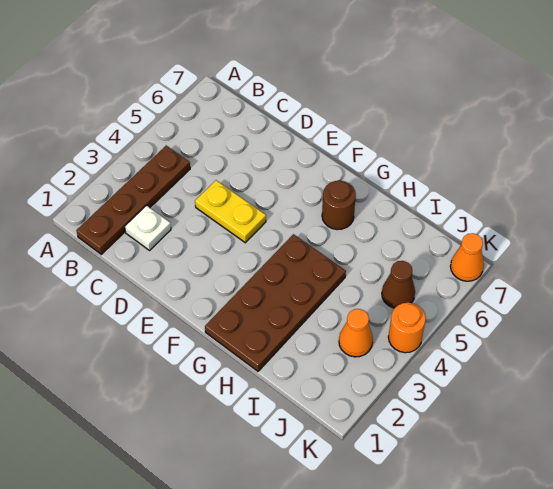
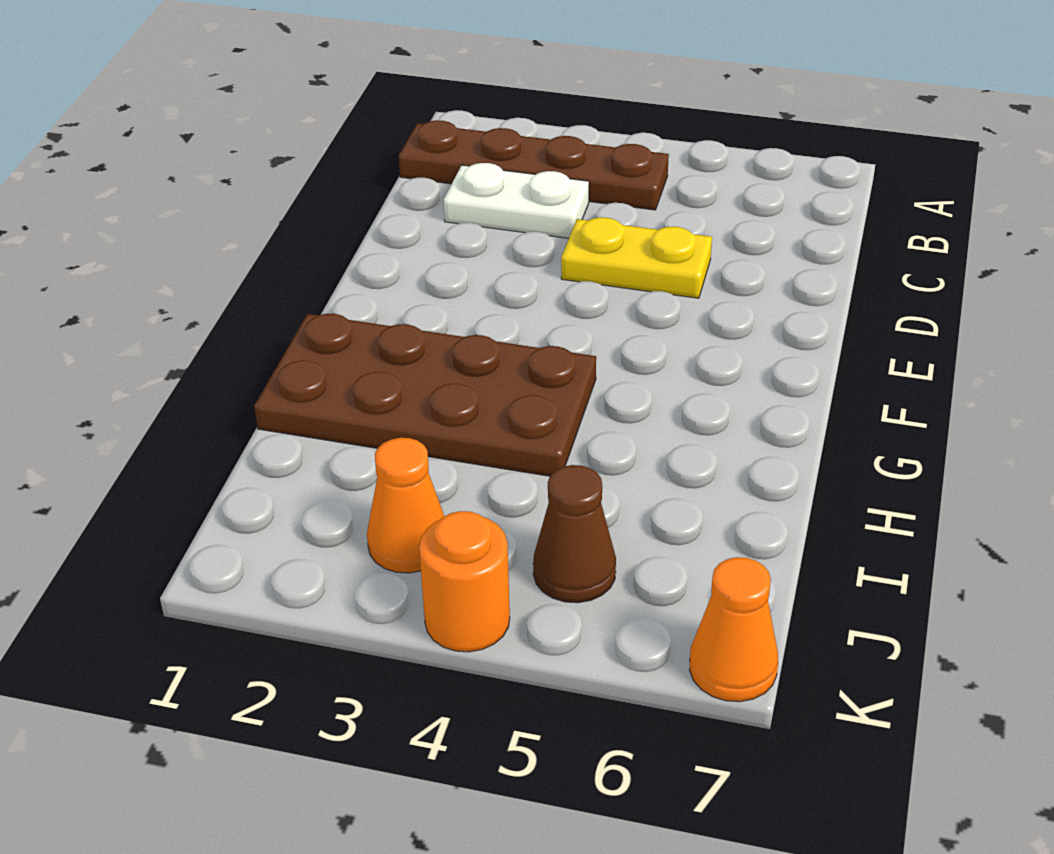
white plate C2 level 1 -> white plate C2:C3 level 1
yellow plate D4:E4 level 1 -> yellow plate D4:D5 level 1
brown round brick G6 level 1 -> none

